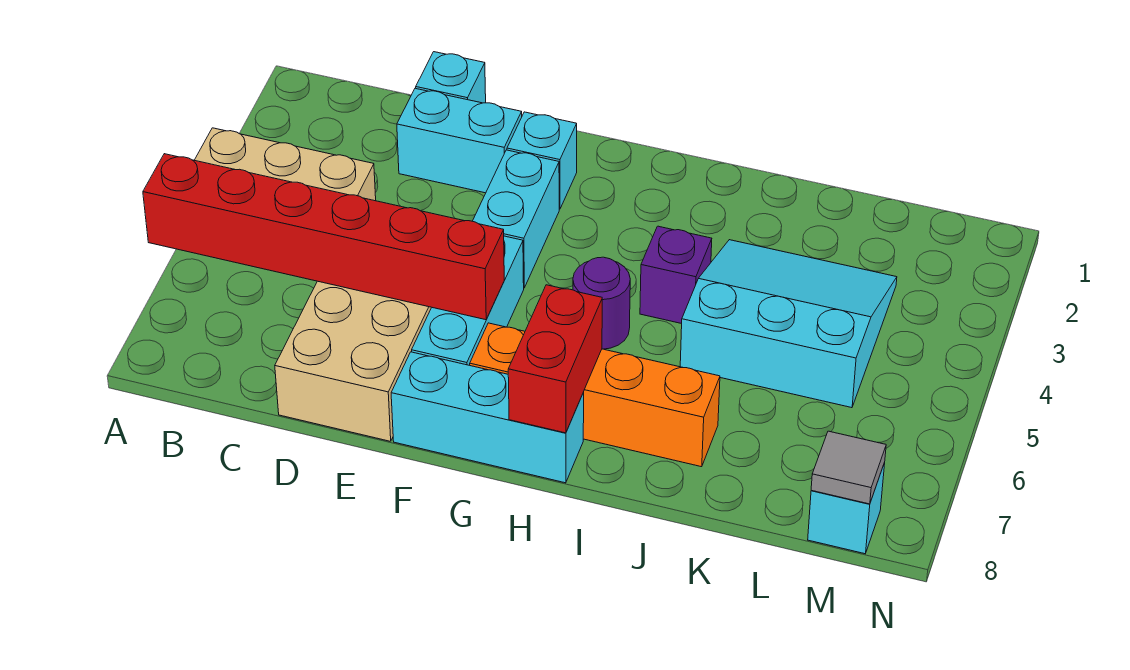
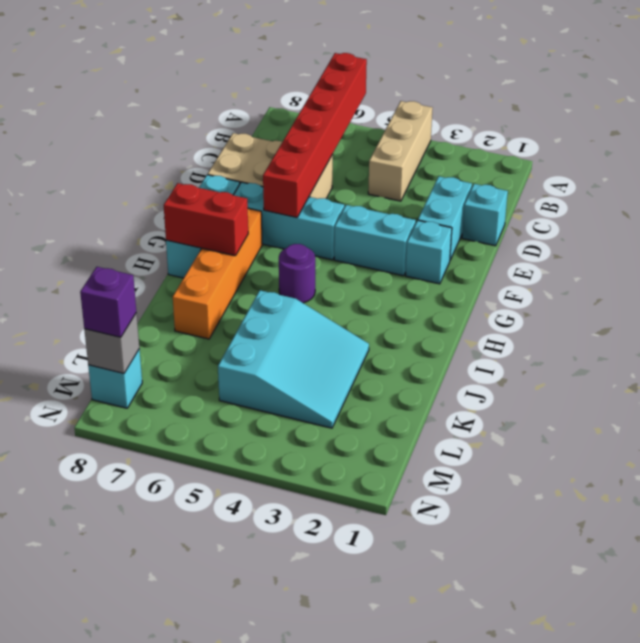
purple brick I4 level 1 -> purple brick M8 level 3
grey tile M8 level 2 -> grey brick M8 level 2

